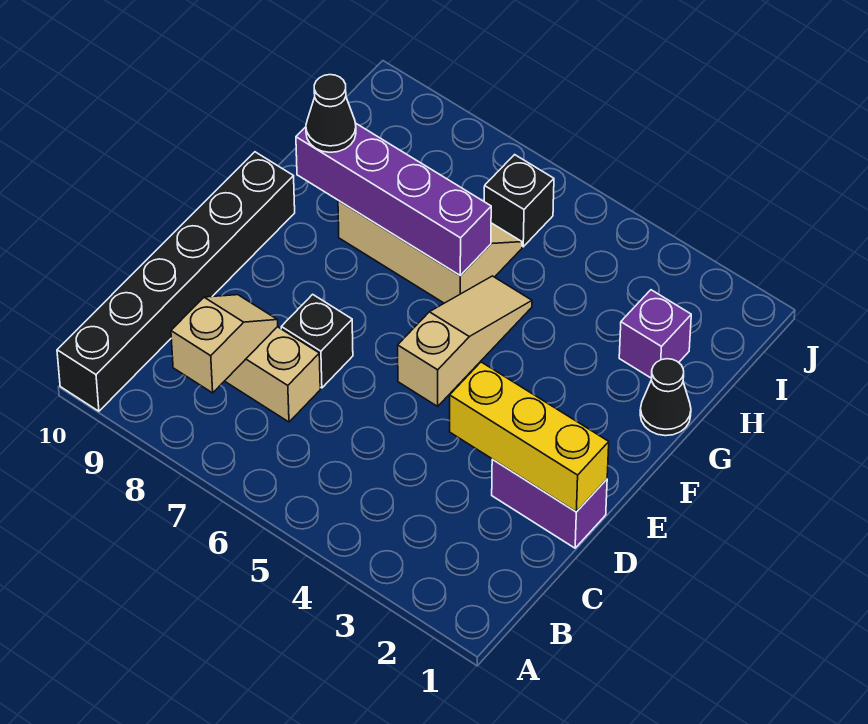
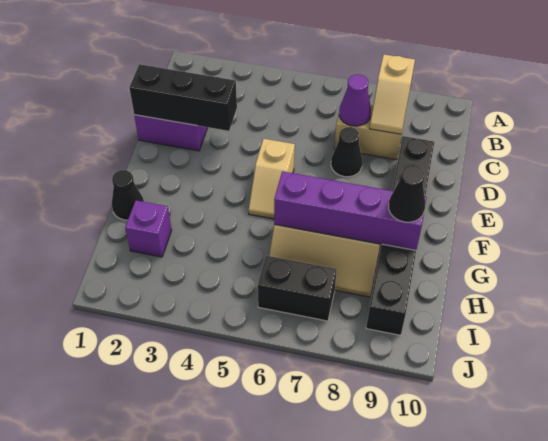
black brick A10:F10 level 1 -> black brick D9:I9 level 1
none -> purple cone C7 level 2
yellow brick D1:D3 level 2 -> black brick D1:D3 level 2
black brick D7 level 1 -> black cone D7 level 1
tan slope E5:G5 level 1 top E -> tan slope E5:F5 level 1 top E
black brick I6 level 1 -> black brick I6:I7 level 1

